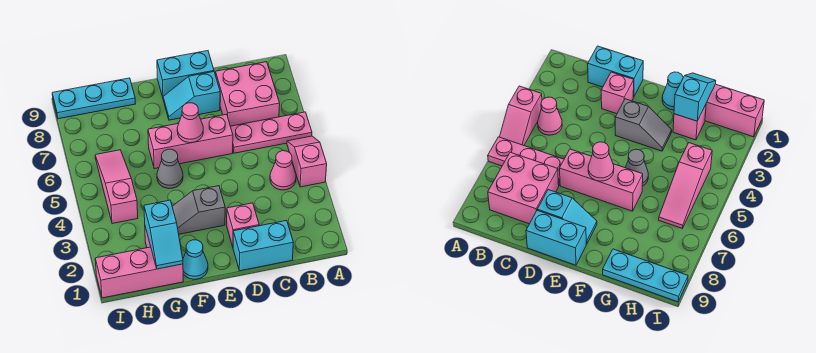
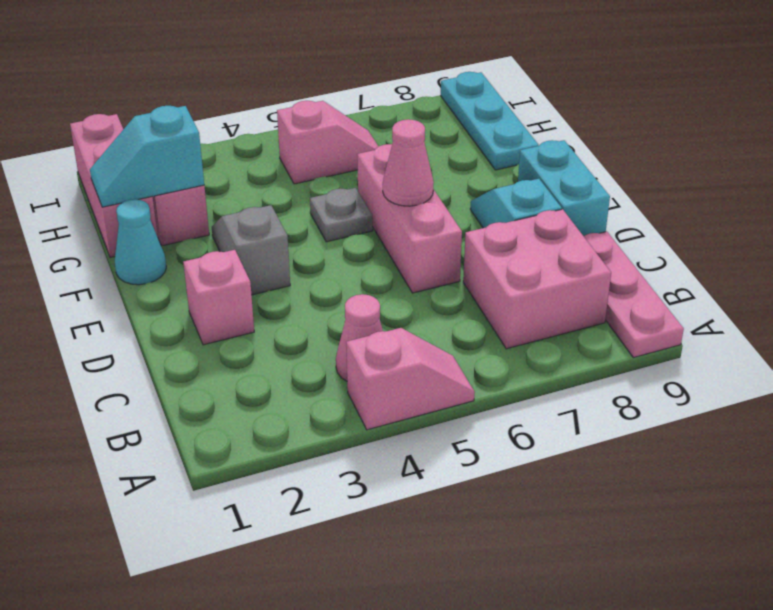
pink plate A6:C6 level 1 -> pink plate A9:C9 level 1
cyan brick C1:D1 level 1 -> none
grey cone F5 level 1 -> grey plate F5 level 1
pink slope H4:H6 level 1 top 4 -> pink slope H5:H6 level 1 top 5

